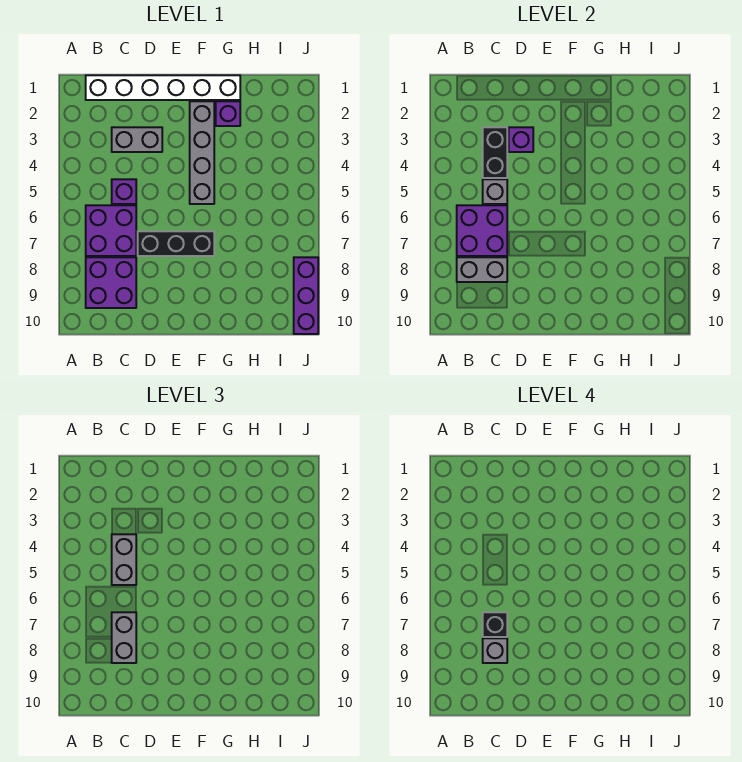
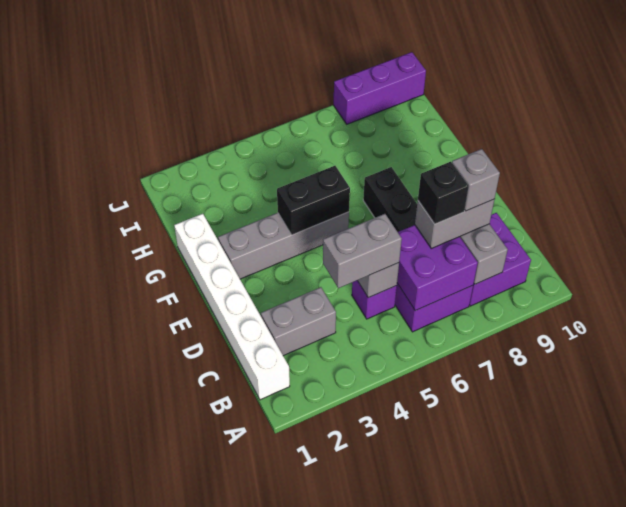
grey brick C3:D3 level 1 -> grey brick C2:C3 level 1
black brick C3:C4 level 2 -> black brick F4:F5 level 2
purple brick D3 level 2 -> none
purple brick G2 level 1 -> none

